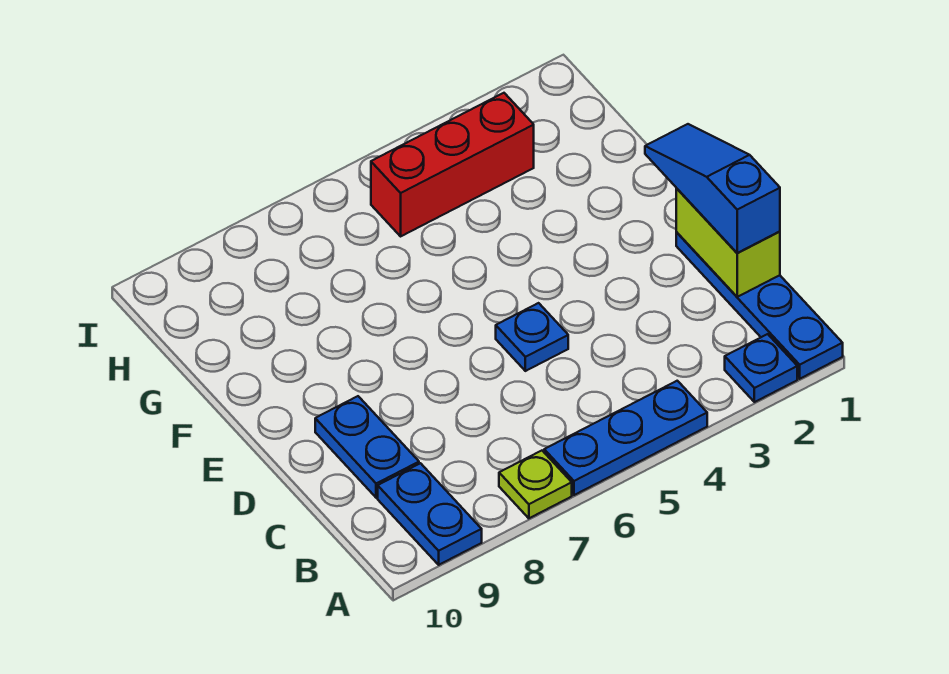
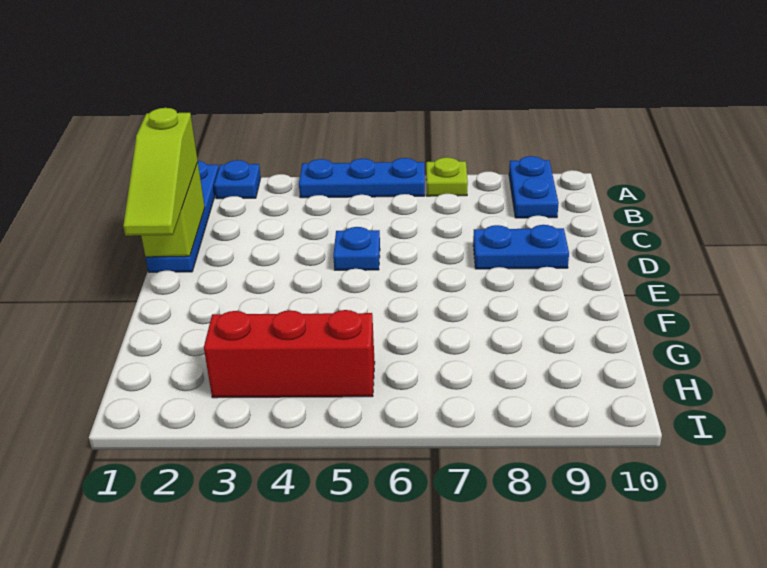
blue slope C1:E1 level 3 top C -> lime slope C1:E1 level 3 top C
blue plate C9:D9 level 1 -> blue plate D8:D9 level 1

